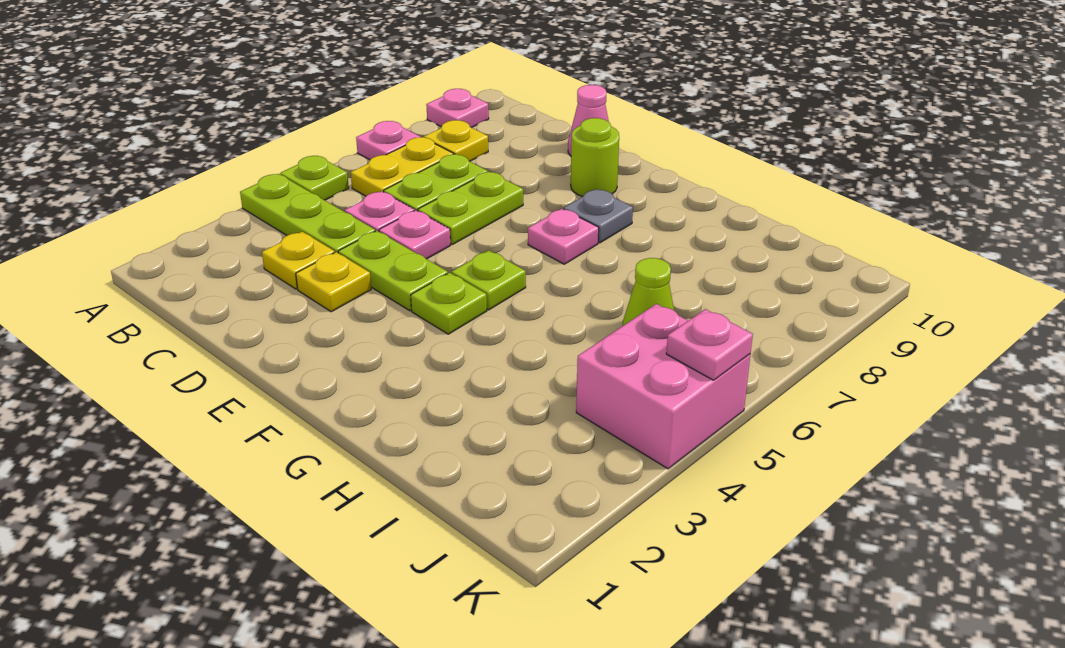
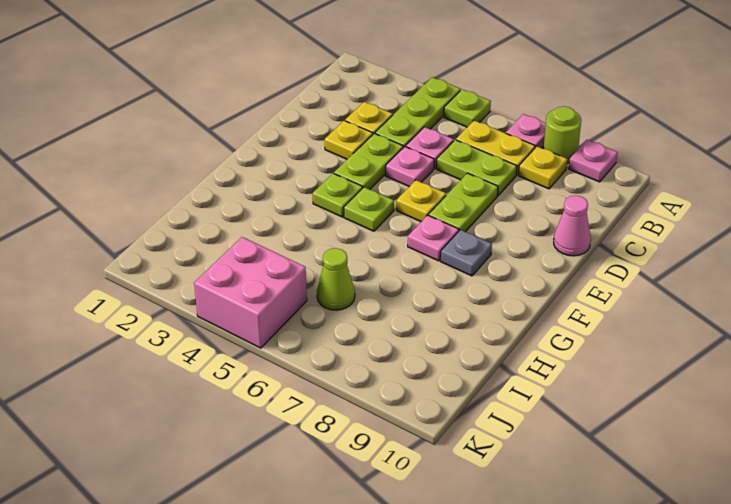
lime plate D6:D7 level 1 -> lime plate D7:E7 level 1
none -> yellow plate E6 level 1
lime round brick E9 level 1 -> lime round brick A8 level 1
pink plate K5 level 2 -> none

